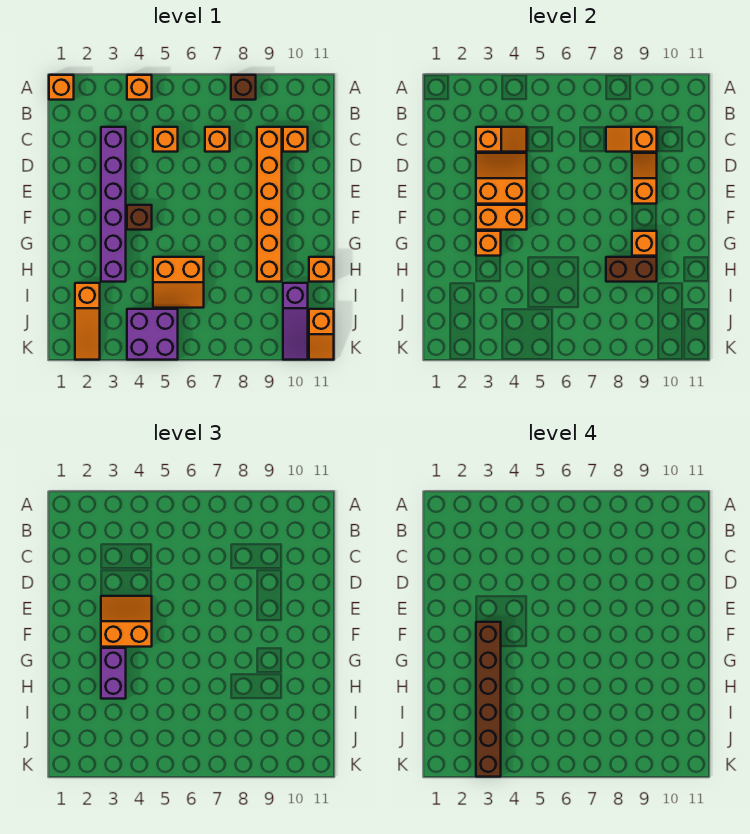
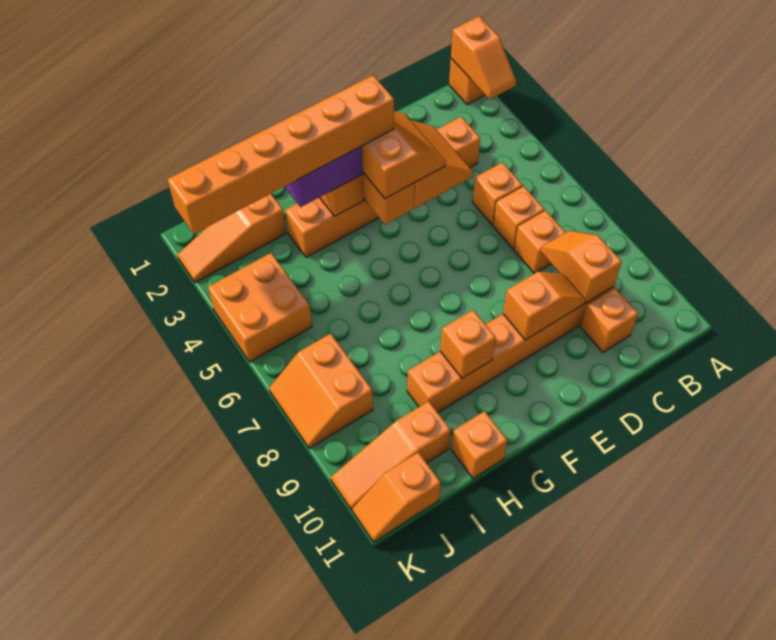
orange brick A4 level 1 -> orange brick C6 level 1
brown brick A8 level 1 -> none
purple brick C3:H3 level 1 -> orange brick C3:H3 level 1
orange slope C3:C4 level 2 top 3 -> orange slope A1:A2 level 2 top 1
brown brick F3:K3 level 4 -> orange brick F3:K3 level 4
brown brick F4 level 1 -> none
orange slope H5:I6 level 1 top H -> orange slope J7:K8 level 1 top J
brown brick H8:H9 level 2 -> none
purple slope I10:K10 level 1 top I -> orange slope I10:K10 level 1 top I
purple brick J4:K5 level 1 -> orange brick J4:K5 level 1

